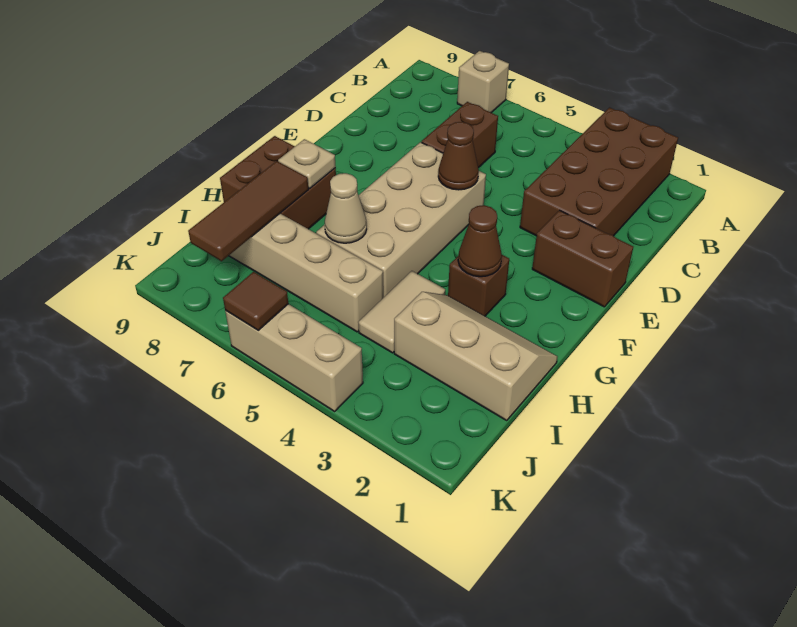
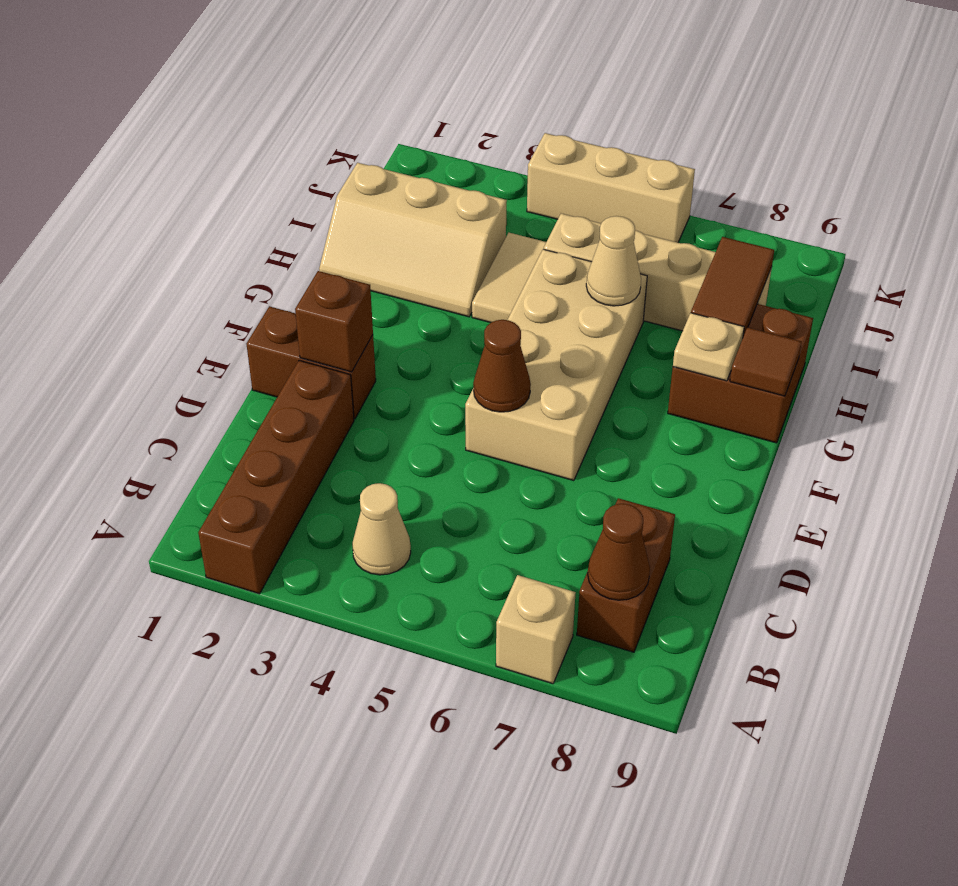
brown brick A2:D3 level 1 -> brown brick A2:D2 level 1
none -> tan cone B4 level 1
brown brick C6:D6 level 1 -> brown brick B8:C8 level 1
brown brick G3 level 1 -> brown brick E2 level 2
brown cone G3 level 2 -> brown cone B8 level 2
brown tile H8:J8 level 2 -> brown tile H8:I8 level 2
brown tile K6 level 2 -> brown tile G9 level 2

